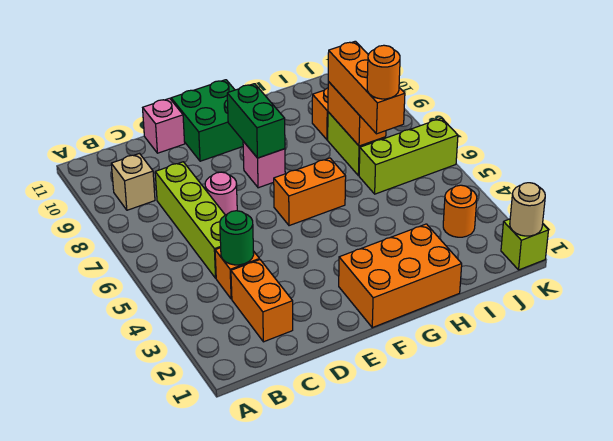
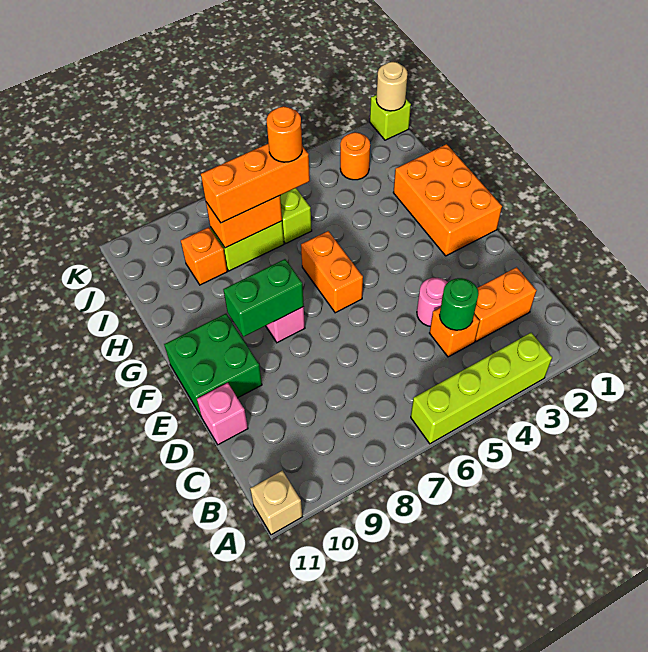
tan brick B9 level 1 -> tan brick A11 level 1
lime brick C5:C8 level 1 -> lime brick A3:A6 level 1
pink round brick D7 level 1 -> pink round brick D4 level 1

